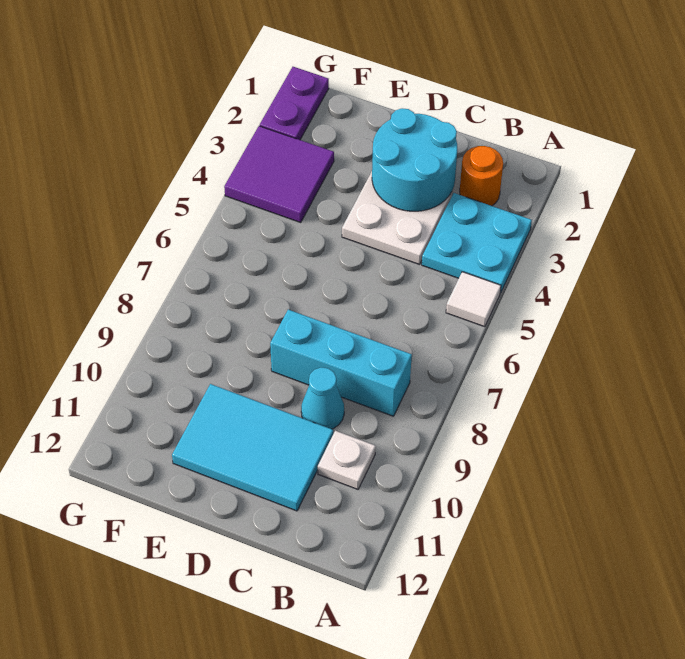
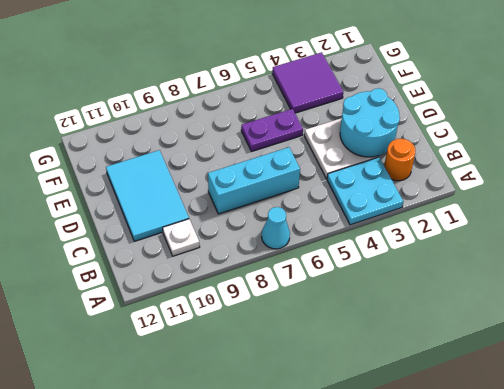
white tile A5 level 1 -> none
cyan brick B8:D8 level 1 -> cyan brick C6:C8 level 1
cyan cone C9 level 1 -> cyan cone A7 level 1
purple plate G1:G2 level 1 -> purple plate E5:E6 level 1

